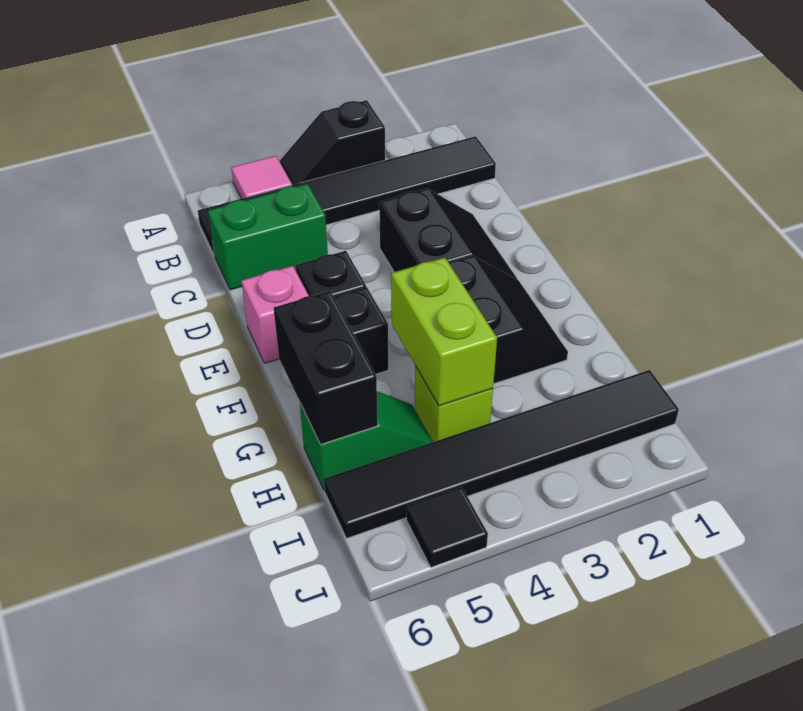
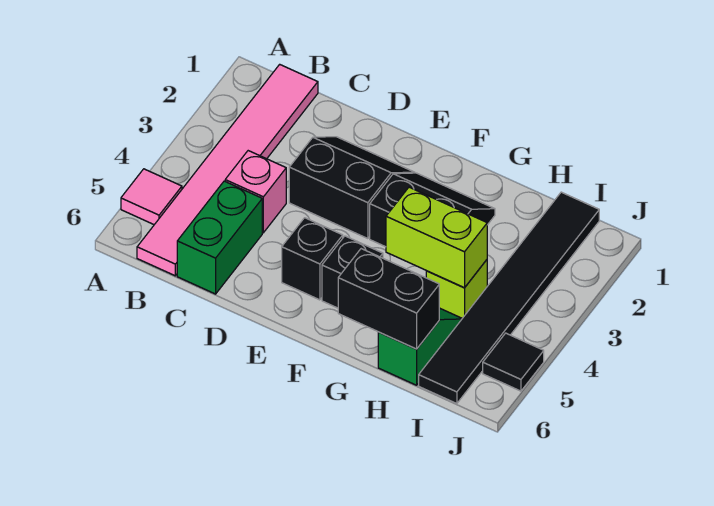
black slope A3:A4 level 1 top 3 -> none
black tile B1:B6 level 1 -> pink tile B1:B6 level 1
pink brick E6 level 1 -> pink brick C4 level 1

